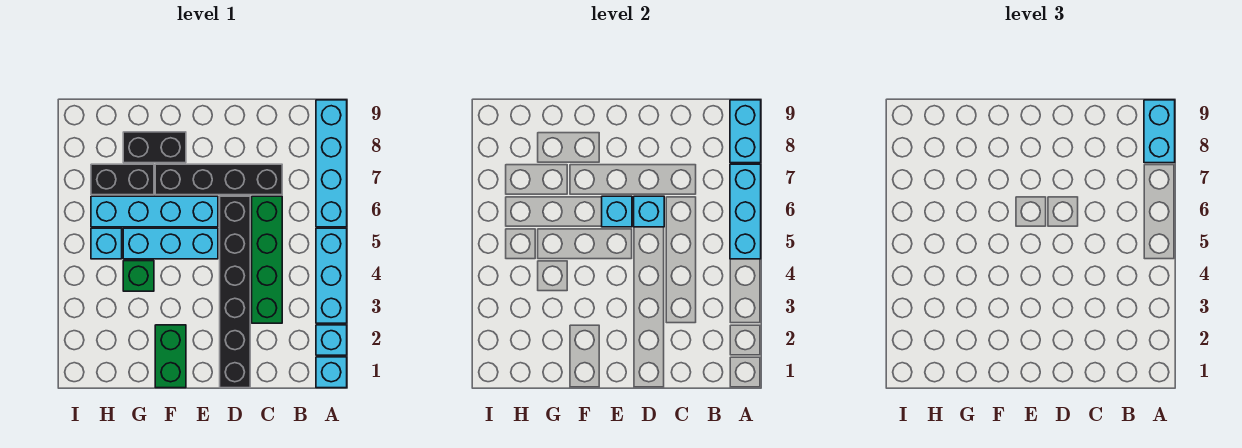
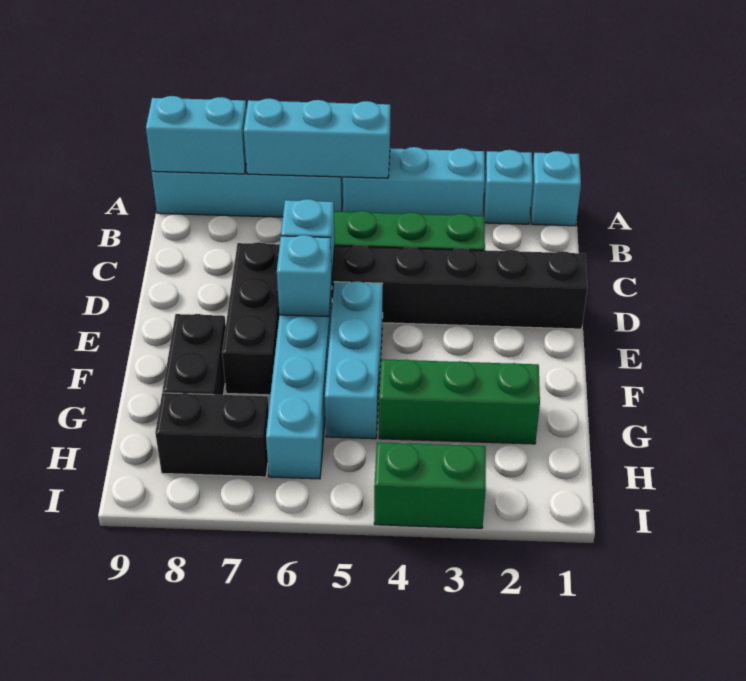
cyan brick A8:A9 level 3 -> none
black brick C7:F7 level 1 -> black brick D7:F7 level 1
green brick F1:F2 level 1 -> green brick I3:I4 level 1
green brick G4 level 1 -> green brick G2:G4 level 1
black brick G7:H7 level 1 -> black brick H7:H8 level 1
cyan brick H5 level 1 -> none

